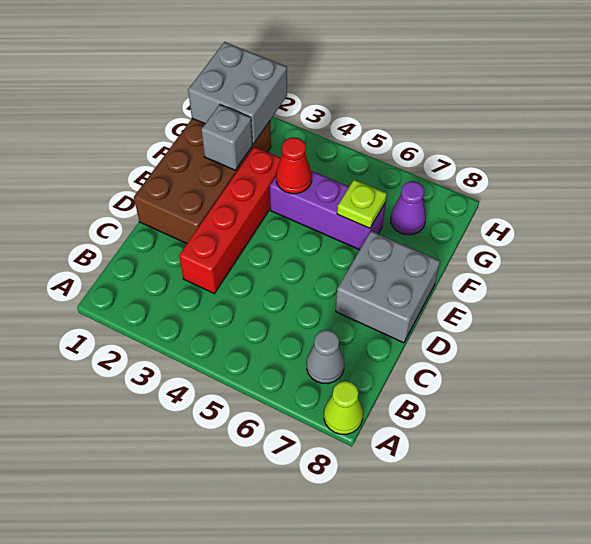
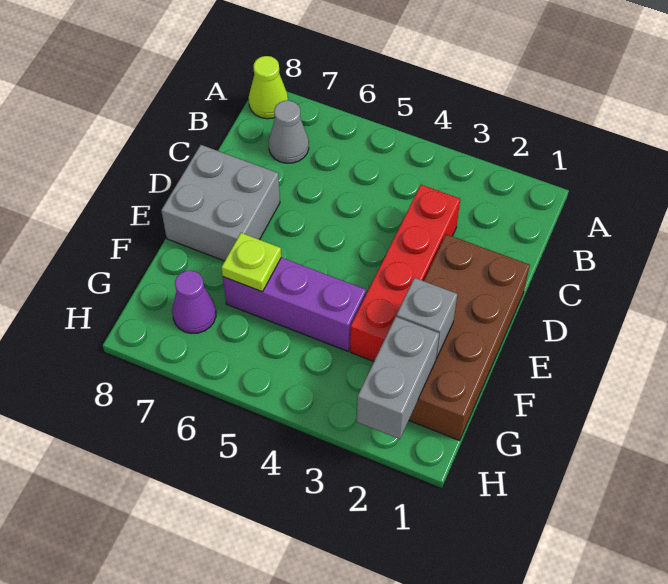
red cone F4 level 2 -> none
grey brick G1:H2 level 2 -> grey brick G2:H2 level 2

